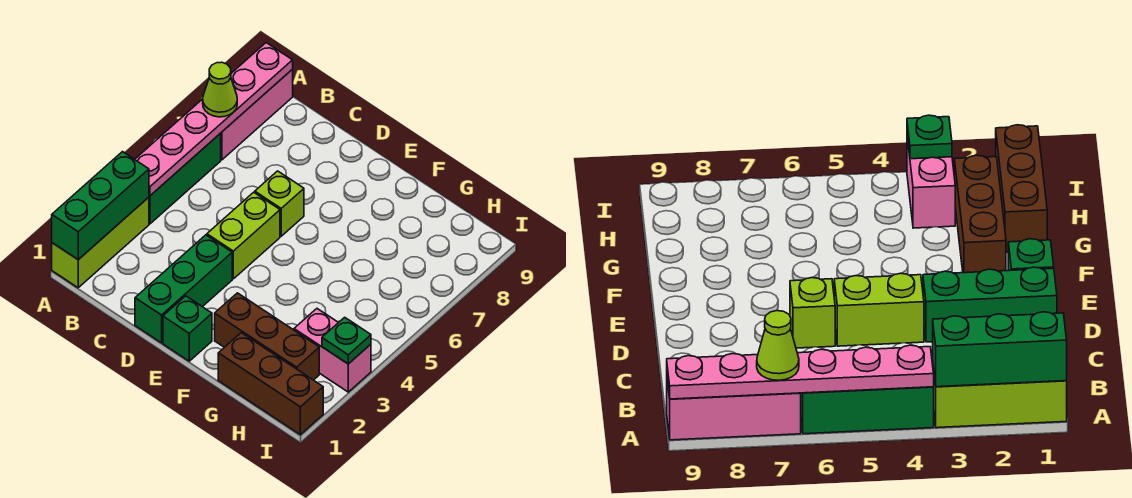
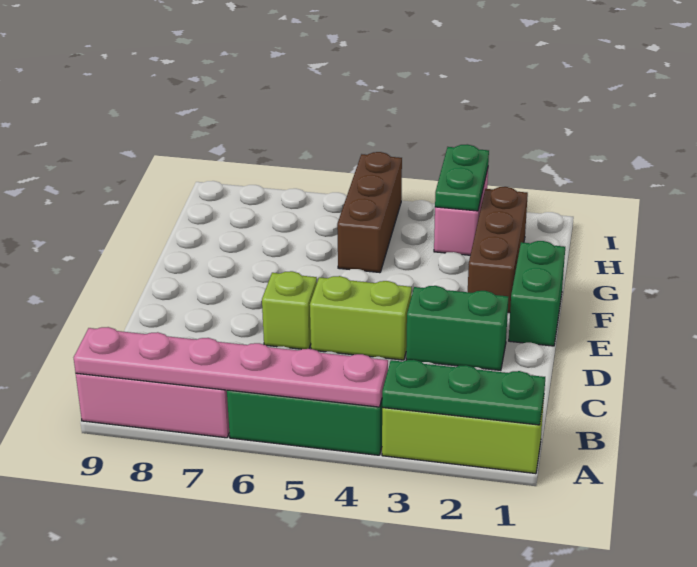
green brick A1:A3 level 2 -> green plate A1:A3 level 2
lime cone A7 level 3 -> none
green brick D1:D3 level 1 -> green brick D2:D3 level 1
green brick E1 level 1 -> green brick E1:F1 level 1
brown brick G1:I1 level 1 -> brown brick G5:I5 level 1
green plate I3 level 2 -> green plate H3:I3 level 2

